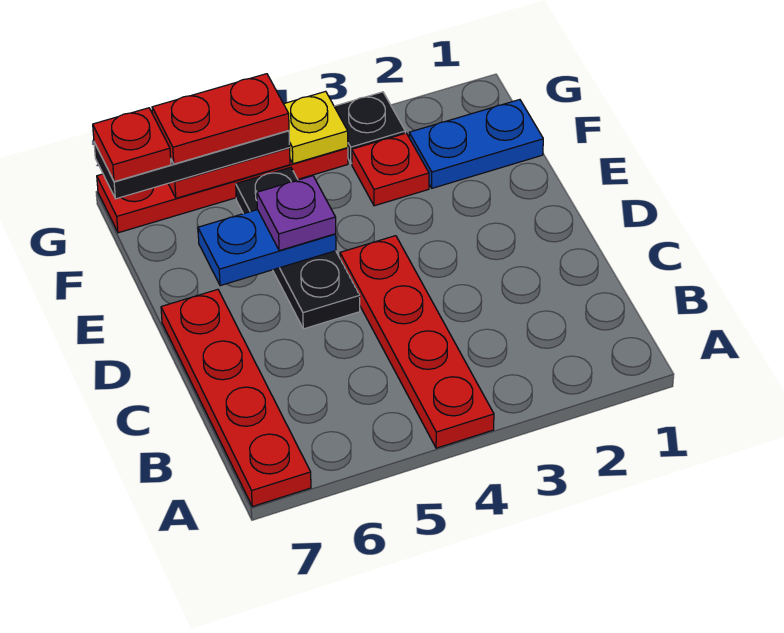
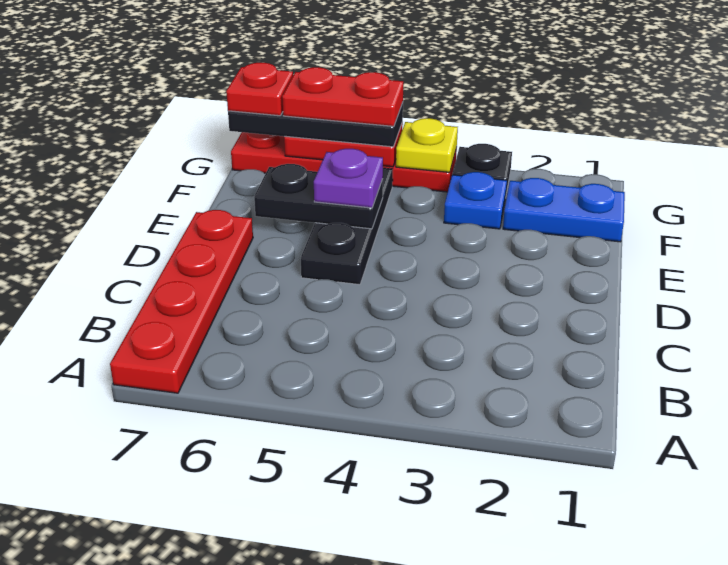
red plate A4:D4 level 1 -> none
blue plate E5:E6 level 2 -> black plate E5:E6 level 2
red plate F3 level 1 -> blue plate F3 level 1

